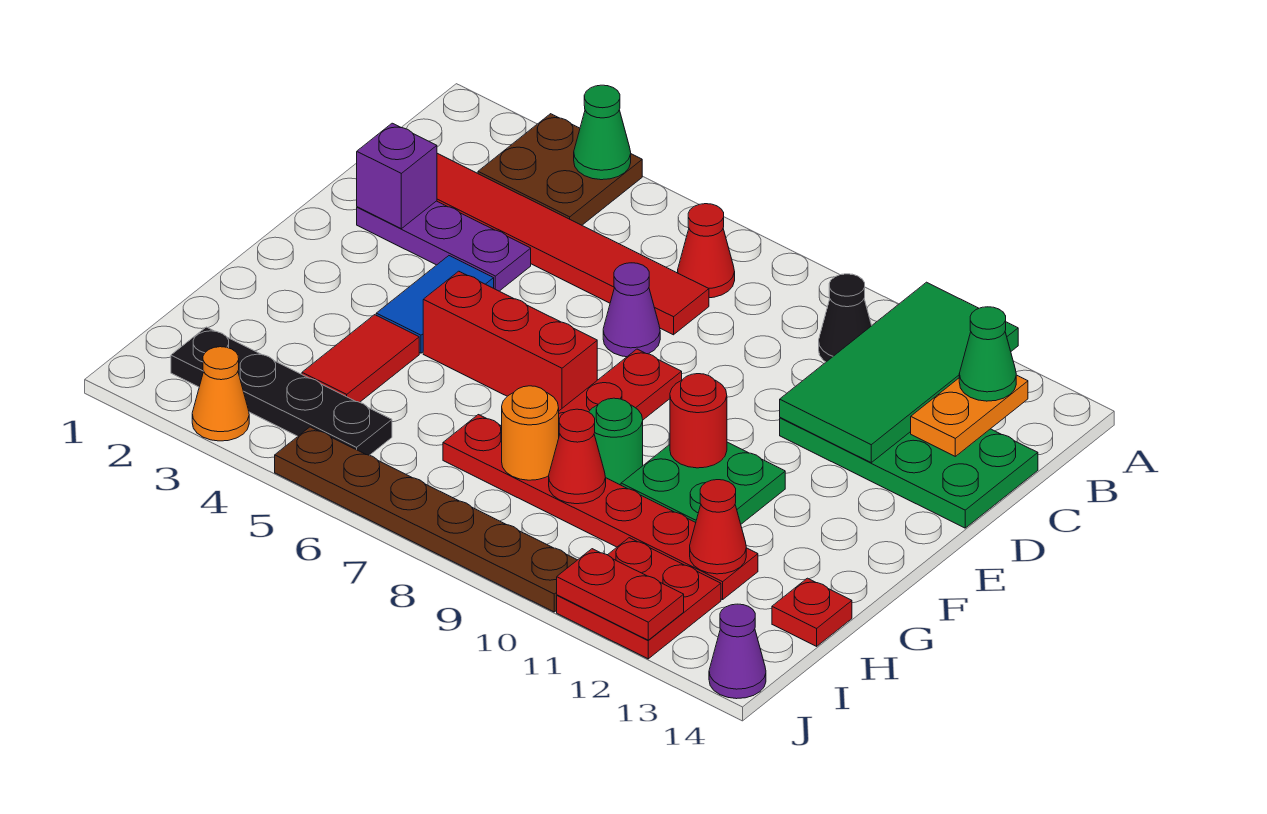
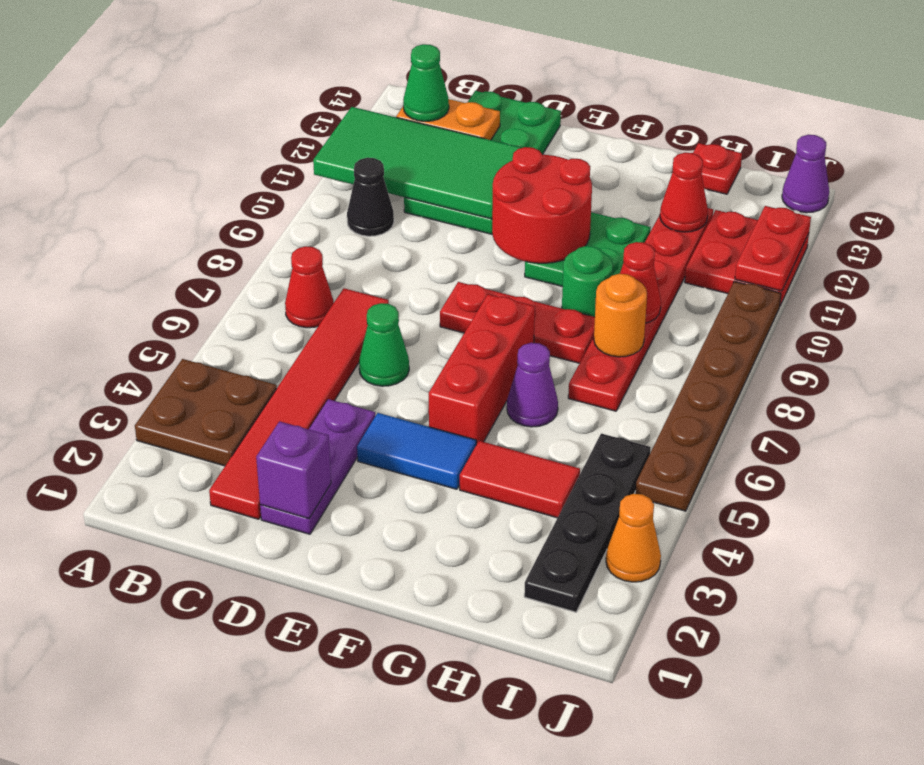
green cone A4 level 2 -> green cone D6 level 1
purple cone D7 level 1 -> purple cone G6 level 1
red round brick F10 level 2 -> red round brick E10:F11 level 2

